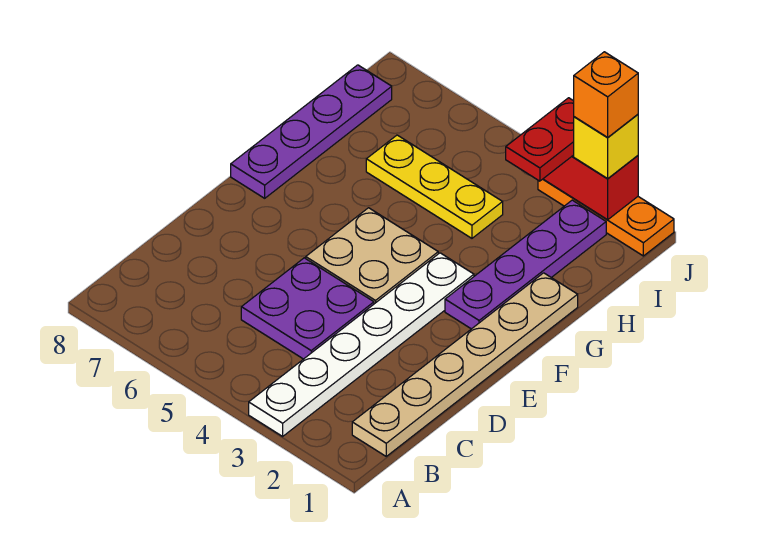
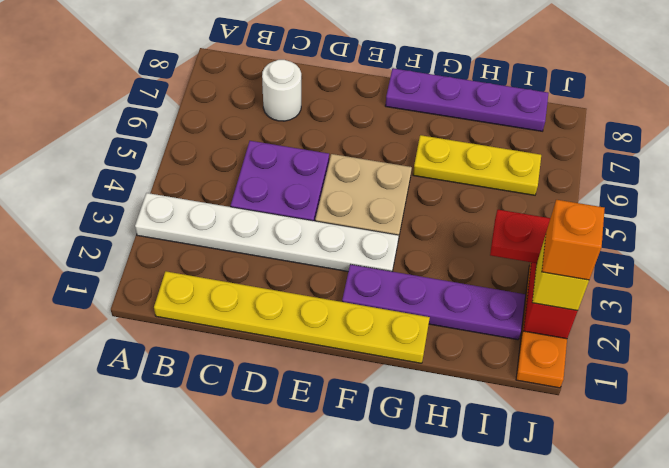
tan plate B1:G1 level 1 -> yellow plate B1:G1 level 1
none -> white round brick C7 level 1
yellow plate H4:H6 level 1 -> yellow plate G6:I6 level 1

